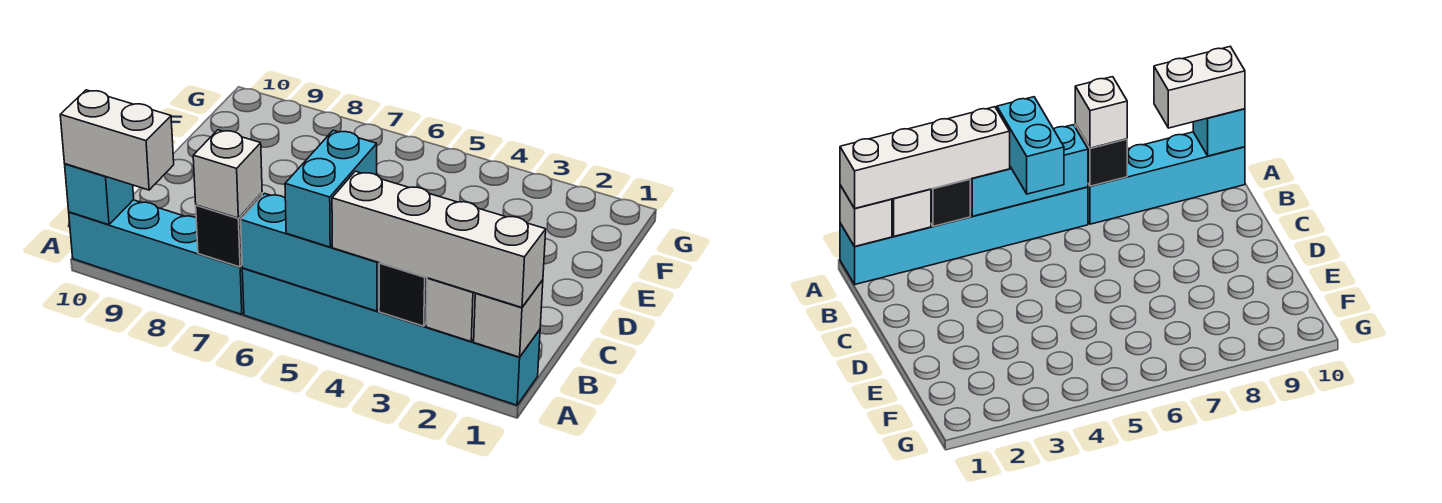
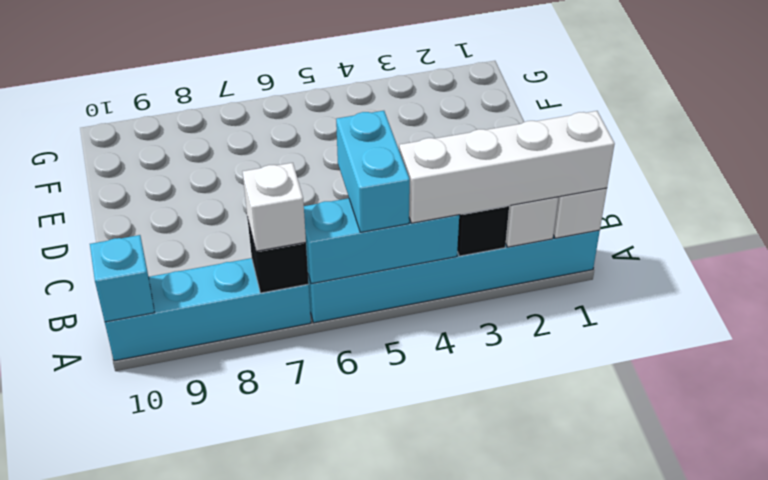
white brick A9:A10 level 3 -> none

